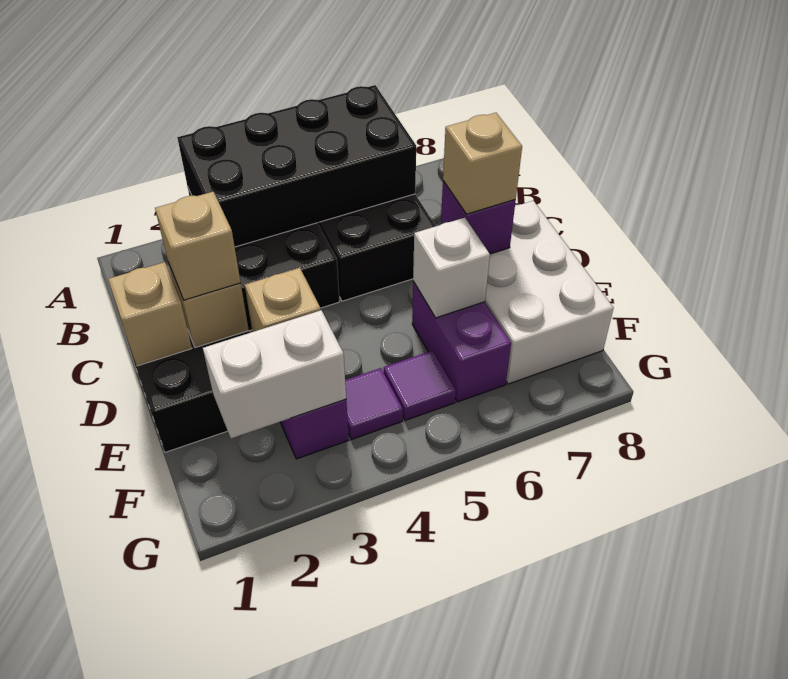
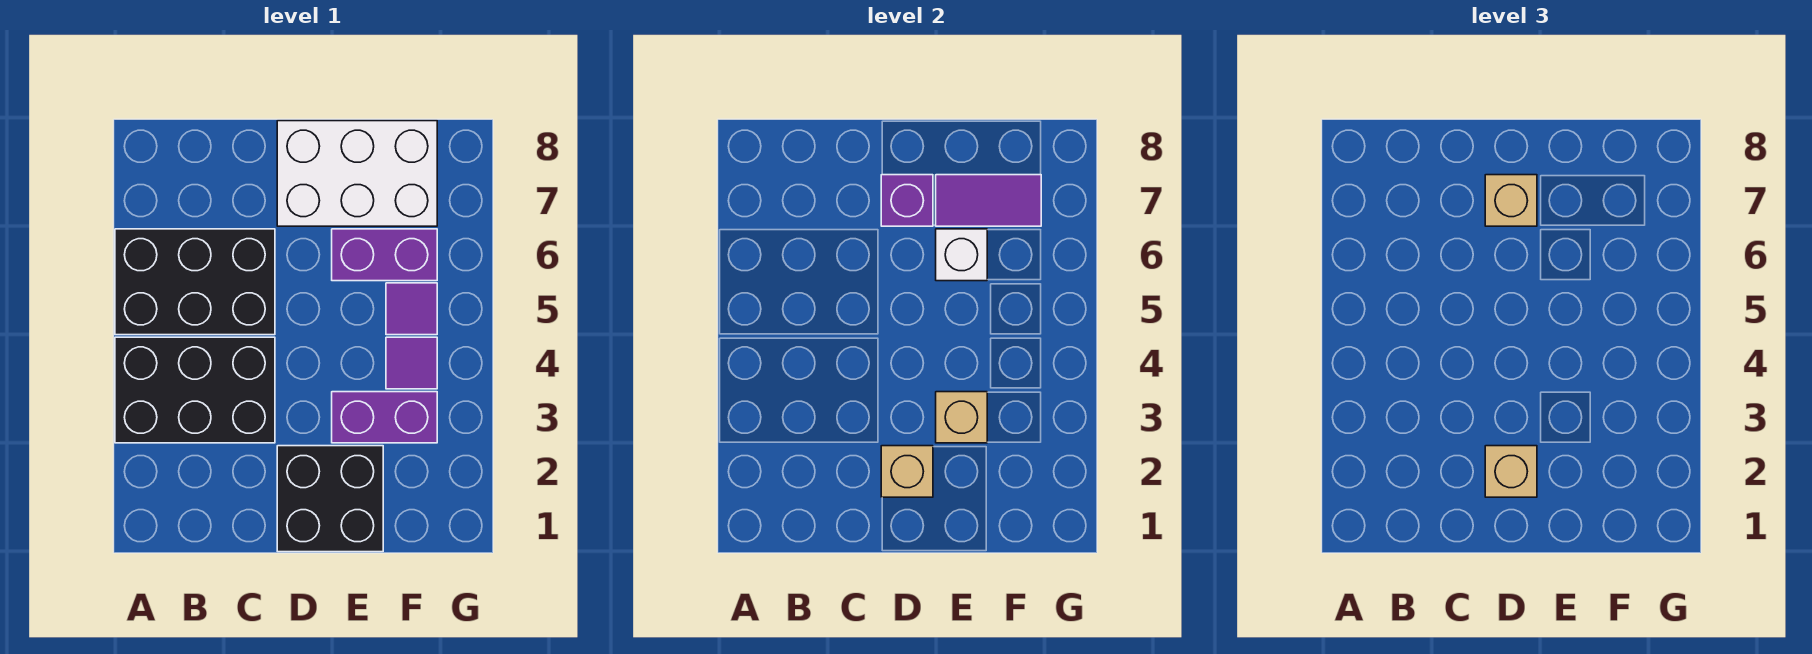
black brick A3:B6 level 2 -> none
tan brick D1 level 2 -> none
none -> purple tile E7:F7 level 2
white brick F2:F3 level 2 -> none

